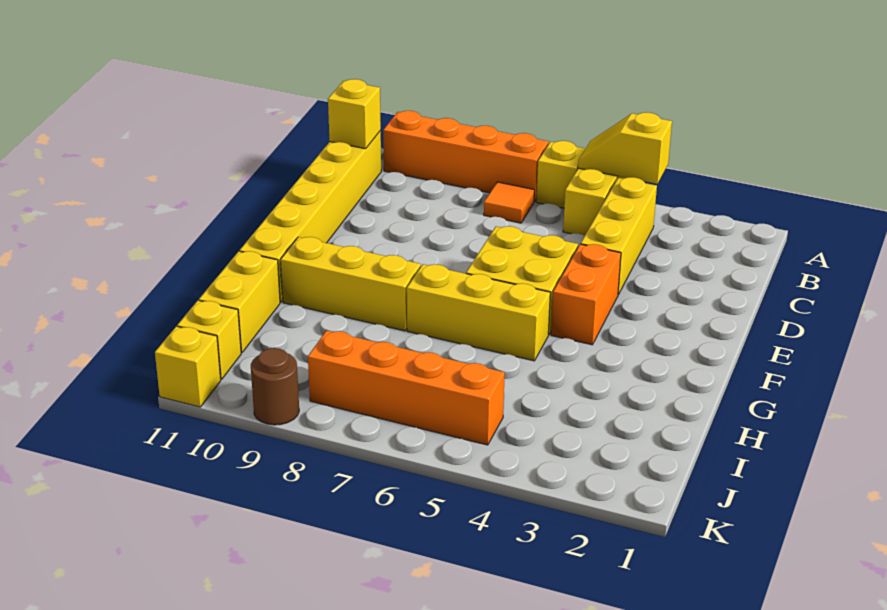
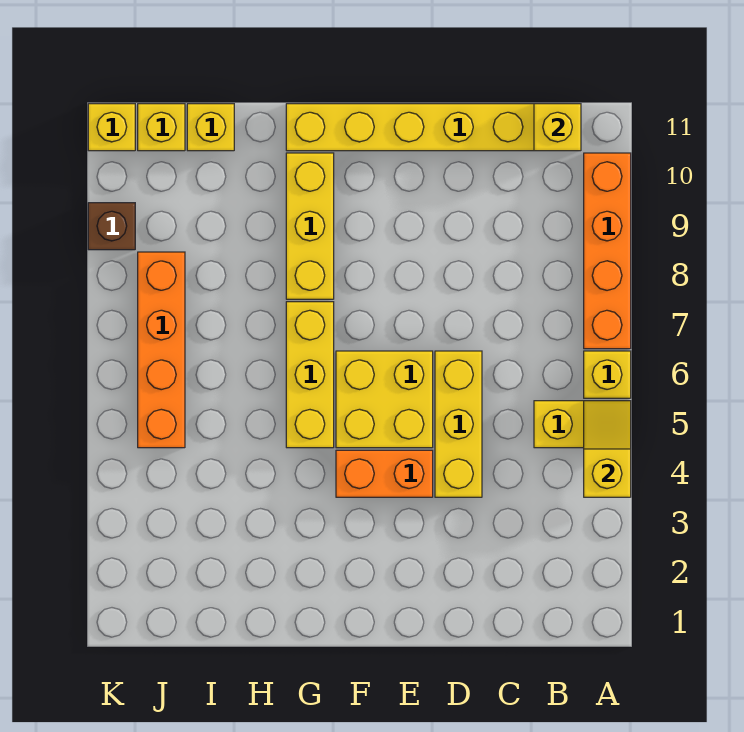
yellow brick B4:D4 level 1 -> yellow brick D4:D6 level 1
orange tile B7 level 1 -> none
yellow brick H11:I11 level 1 -> yellow brick I11 level 1
brown round brick K9 level 1 -> brown brick K9 level 1

